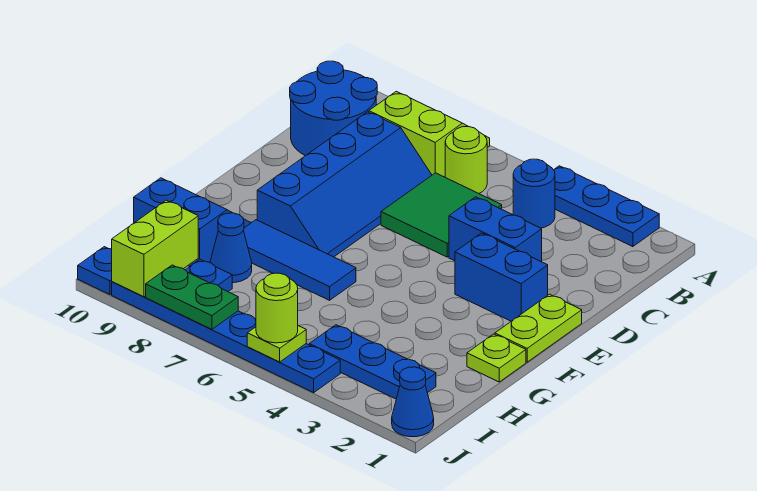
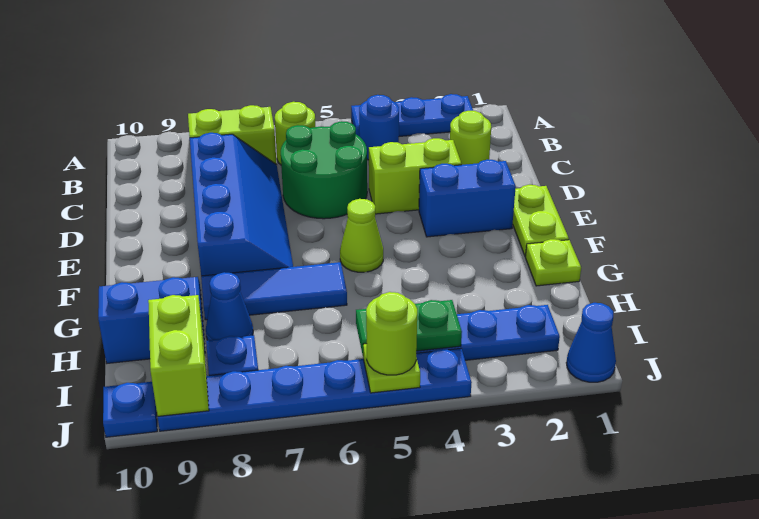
blue round brick B9:C10 level 1 -> none
none -> lime round brick C2 level 1
green tile C5:D6 level 1 -> green round brick C5:D6 level 1
blue brick D3:D4 level 1 -> lime brick D3:D4 level 1
none -> lime cone F5 level 1
green plate J7:J8 level 2 -> green plate I4:I5 level 2

